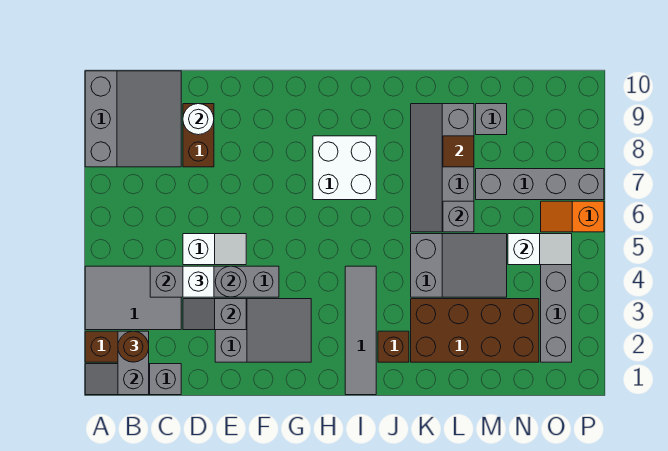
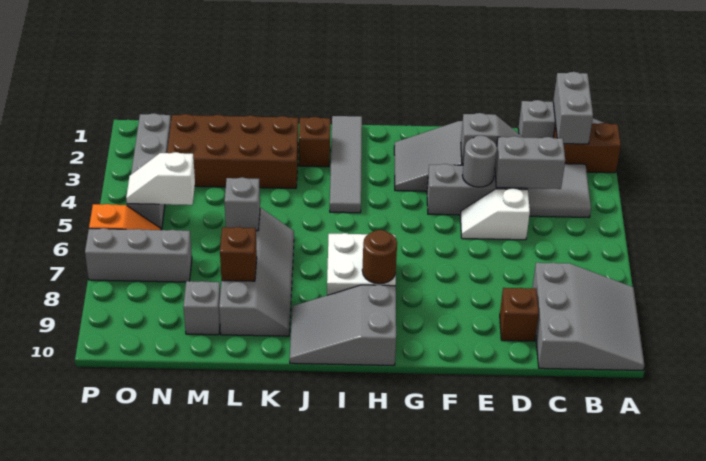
grey tile A3:C4 level 1 -> grey tile B3:C4 level 1
grey slope A8:C10 level 1 top A -> grey slope A8:C10 level 1 top C
brown round brick B2 level 3 -> brown round brick H8 level 2
white brick D4 level 3 -> none
brown brick D8:D9 level 1 -> brown brick D9 level 1
white round brick D9 level 2 -> none
grey slope K4:M5 level 1 top K -> grey slope H9:J10 level 1 top H
brown tile L8 level 2 -> brown brick L8 level 2
grey brick M7:P7 level 1 -> grey brick N7:P7 level 1

